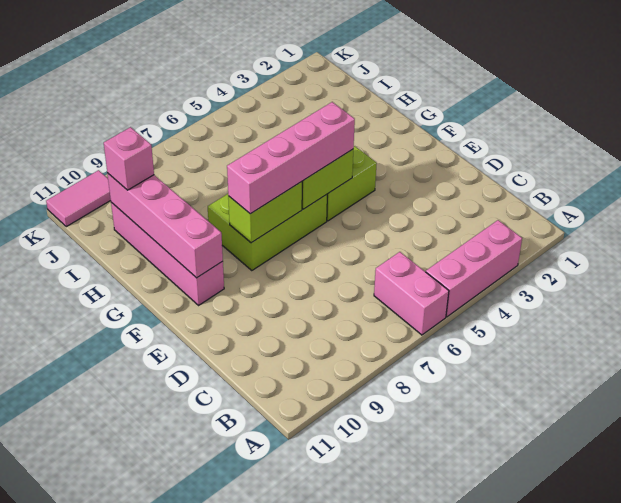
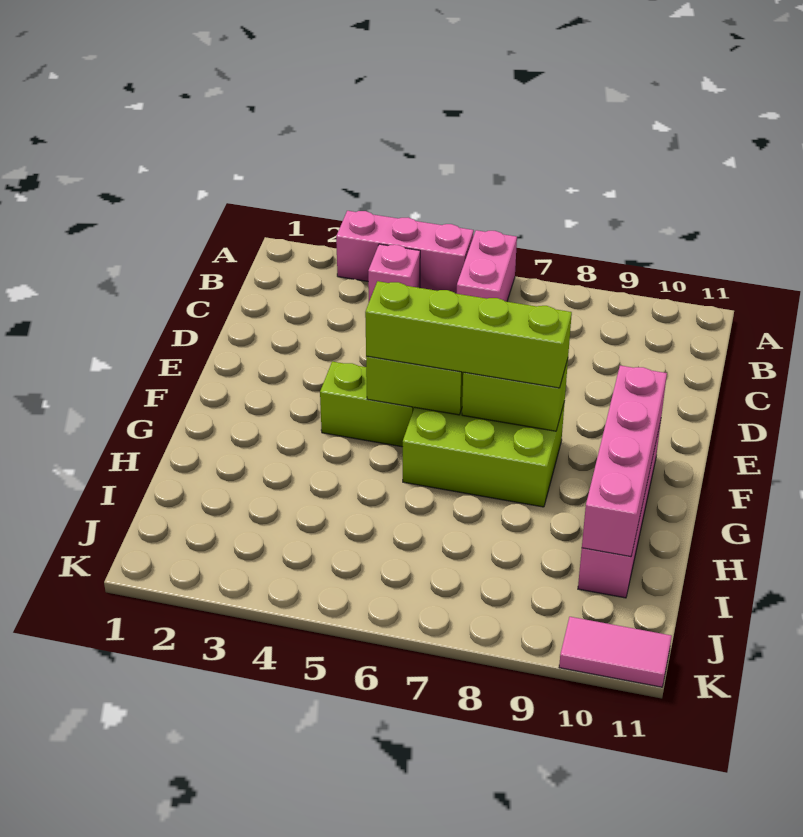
pink brick F5:F8 level 3 -> lime brick F5:F8 level 3
pink brick I10 level 3 -> pink brick B4 level 1

